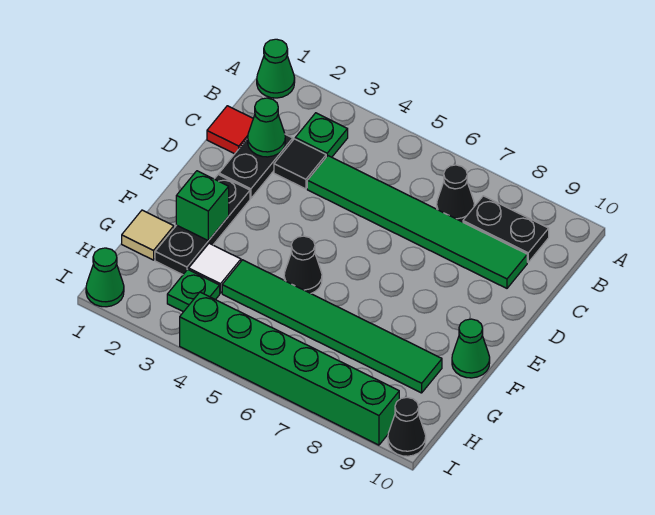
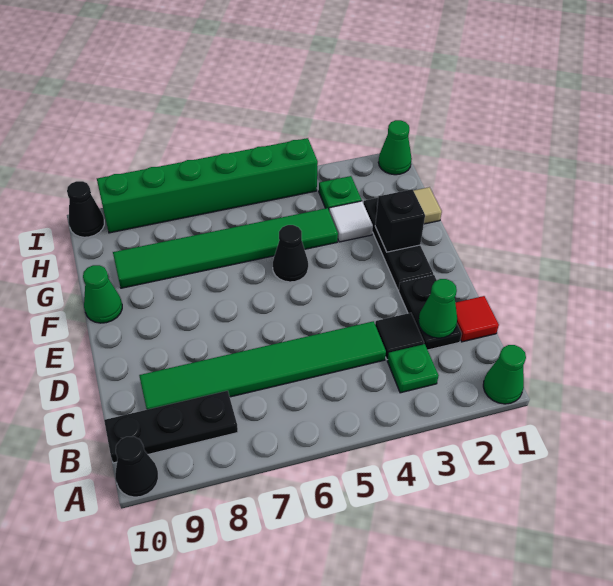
black cone B7 level 1 -> black cone A10 level 1
black plate B8:B9 level 1 -> black plate B8:B10 level 1
green brick F2 level 2 -> black brick F2 level 2

